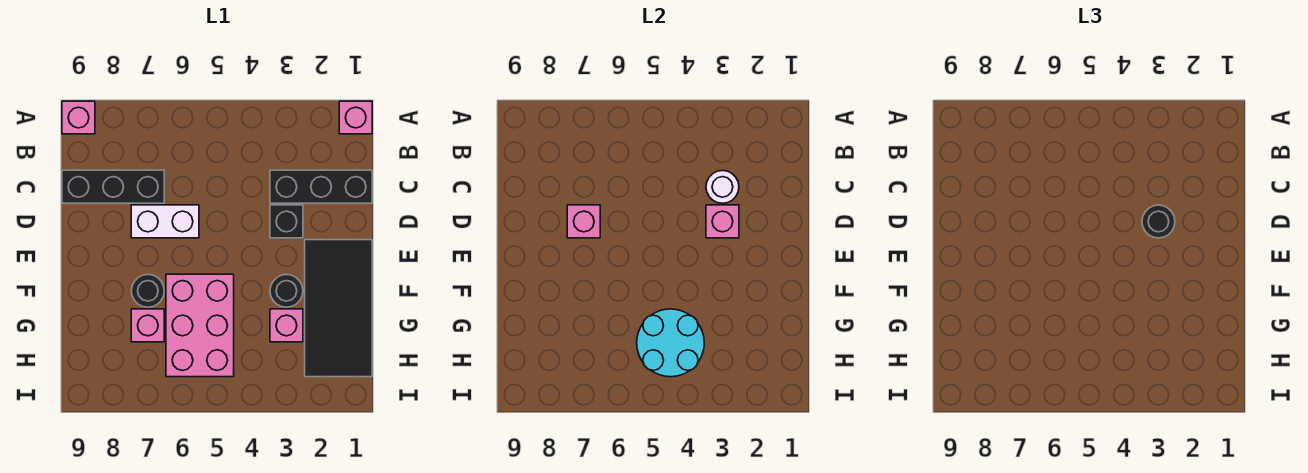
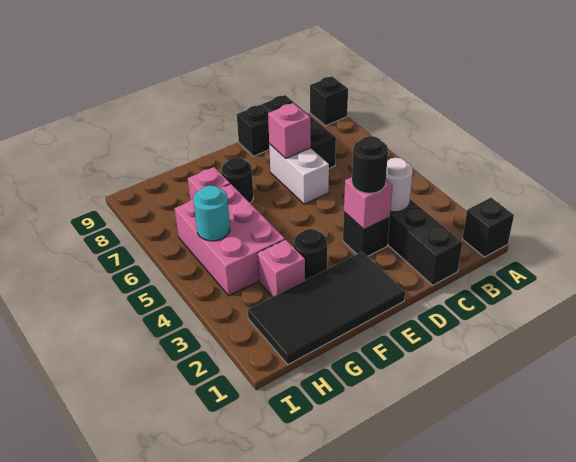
pink brick A1 level 1 -> black brick A1 level 1
pink brick A9 level 1 -> black brick A9 level 1
none -> black brick D9 level 1
pink brick F5:H6 level 1 -> pink brick G4:H6 level 1
cyan round brick G4:H5 level 2 -> cyan round brick H5 level 2

